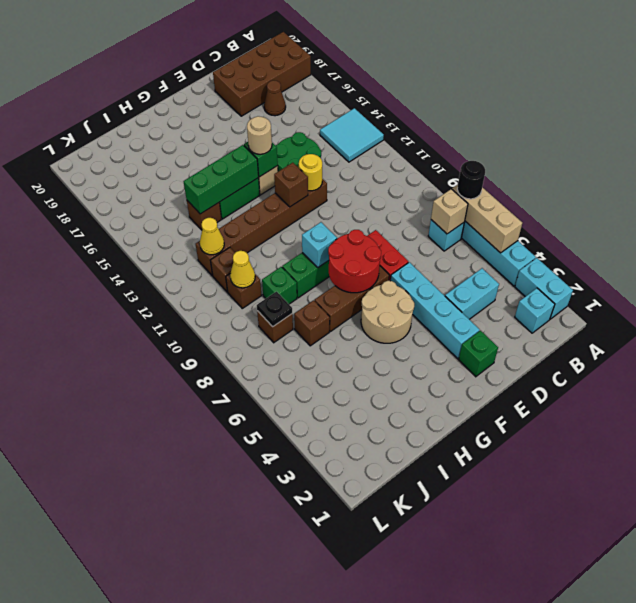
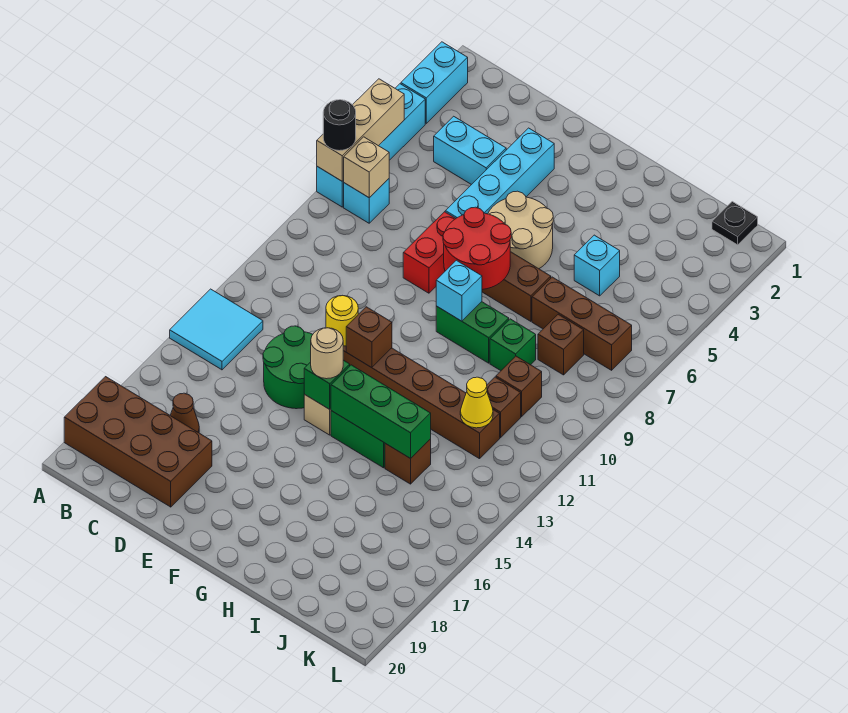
cyan brick B2 level 1 -> cyan brick I5 level 1
green brick E2 level 1 -> none
brown brick I7 level 1 -> brown brick I7:K7 level 1
black plate J8 level 2 -> black plate K1 level 1
yellow cone J10 level 2 -> none

